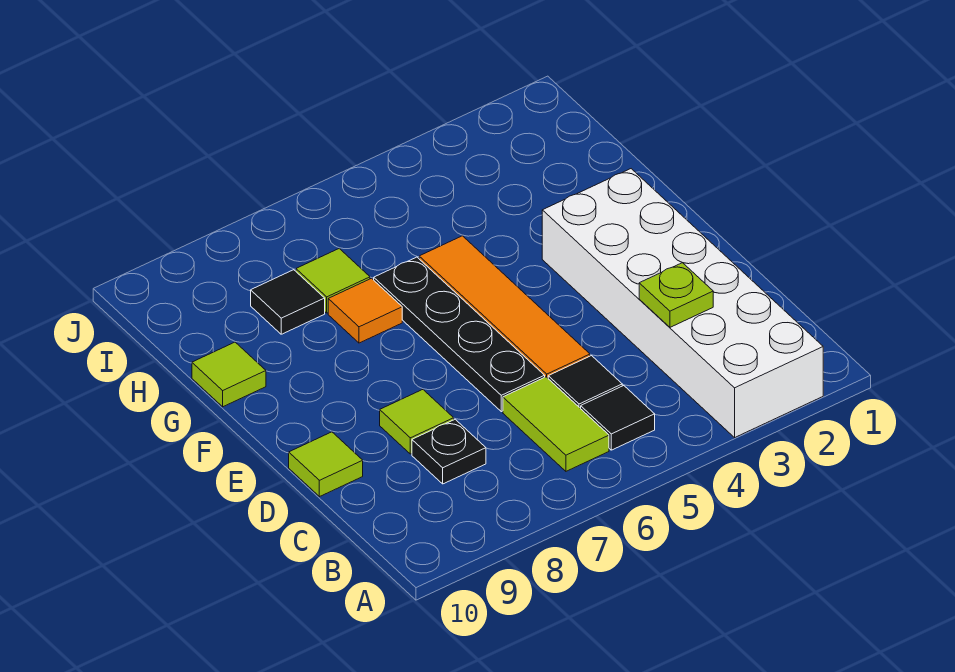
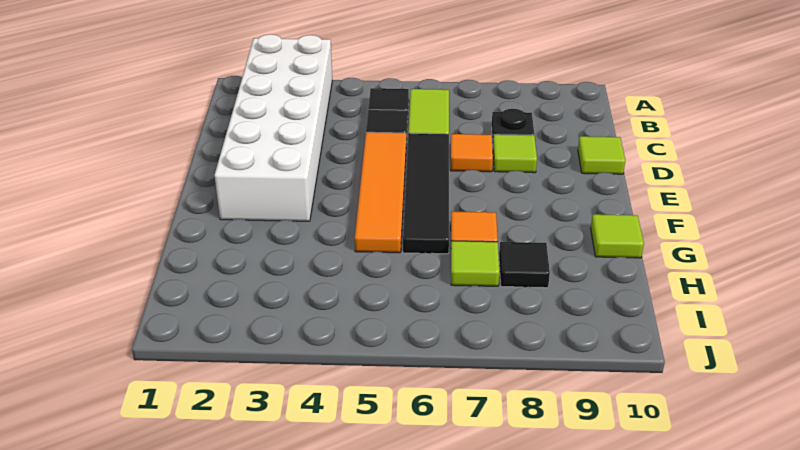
lime plate C3 level 2 -> none
black plate D6:G6 level 1 -> black tile D6:G6 level 1
none -> orange tile D7 level 1

